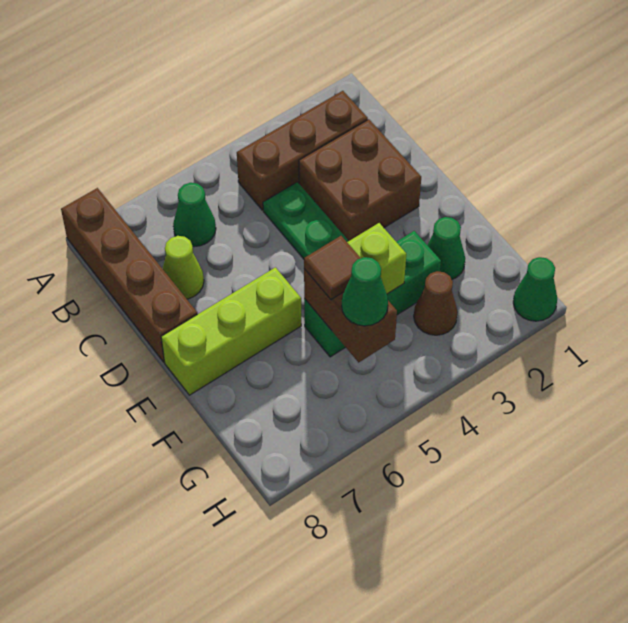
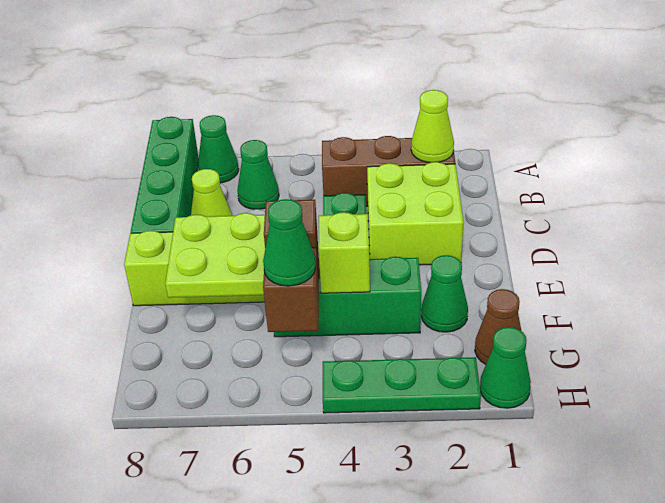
none -> green cone A7 level 1
brown brick A8:D8 level 1 -> green brick A8:D8 level 1
none -> lime cone B2 level 2
brown brick C2:D3 level 1 -> lime brick C2:D3 level 1
none -> lime plate E6:F7 level 2
brown cone G3 level 1 -> brown cone G1 level 1
none -> green plate H2:H4 level 1

